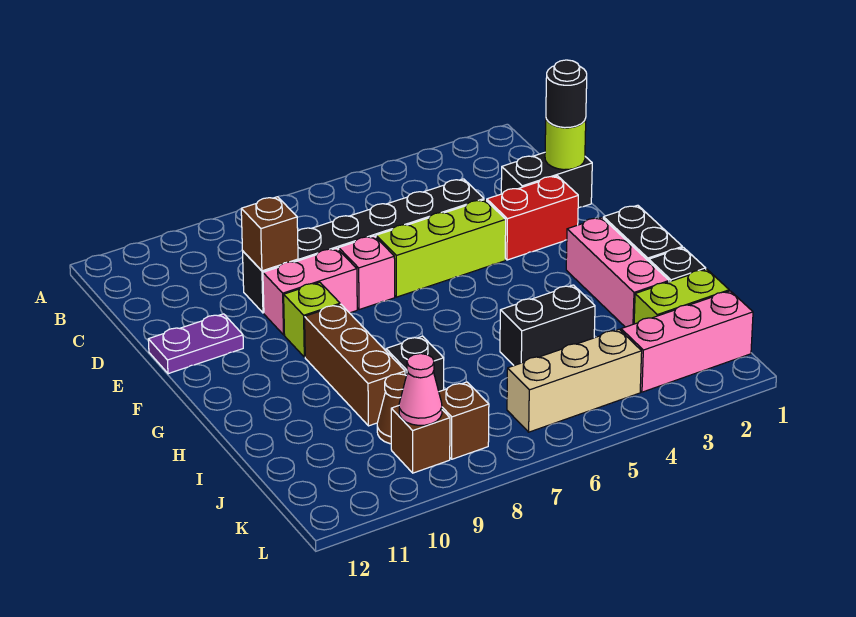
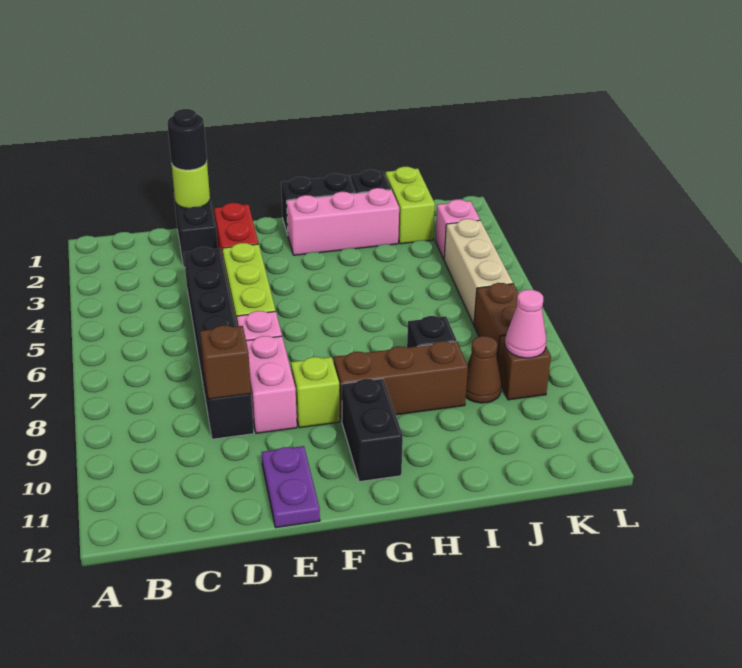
black brick I4:I5 level 1 -> black brick G10:G11 level 1
pink brick K1:K3 level 1 -> pink brick K3 level 1
brown brick K8 level 1 -> brown brick K7:K8 level 1

